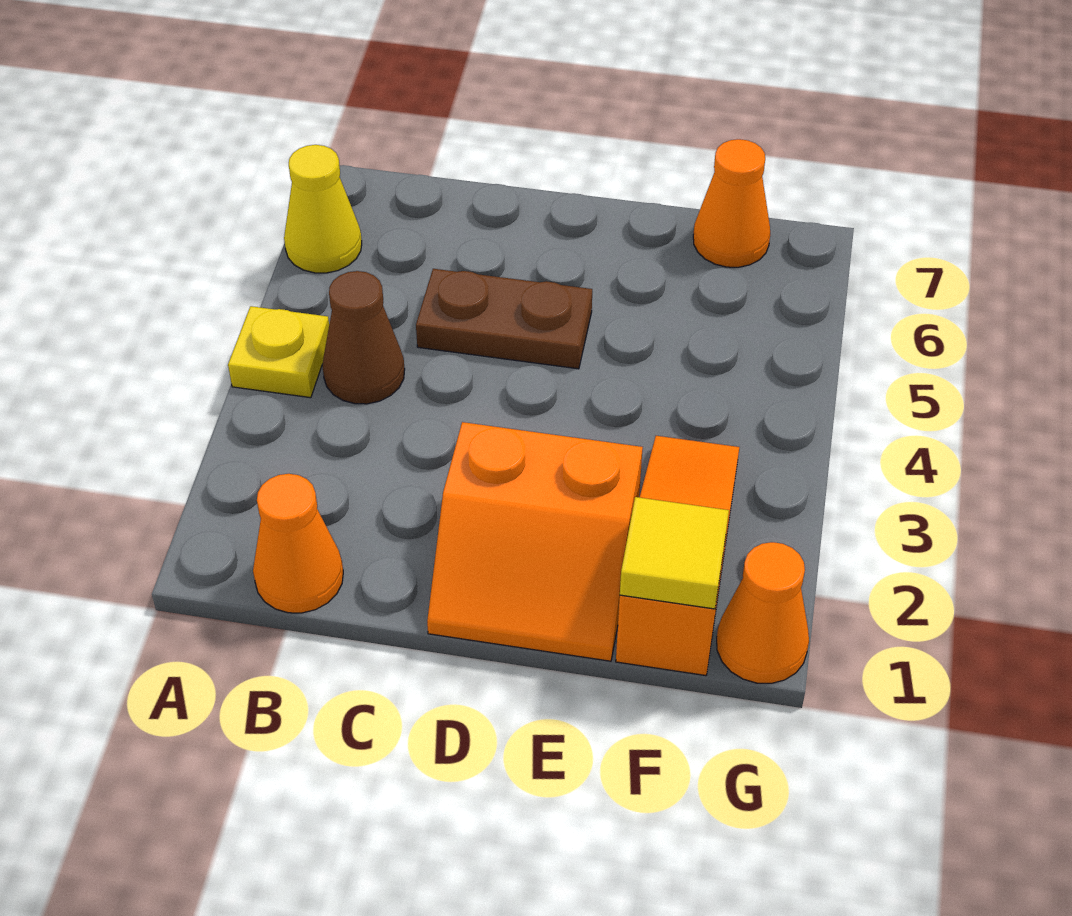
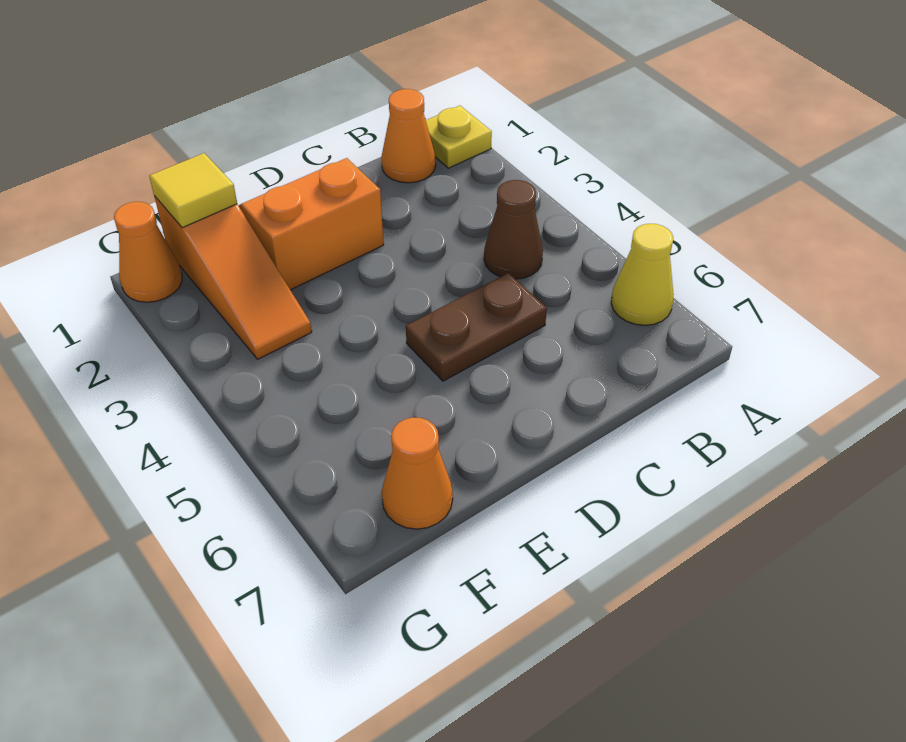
yellow plate A4 level 1 -> yellow plate A1 level 1

